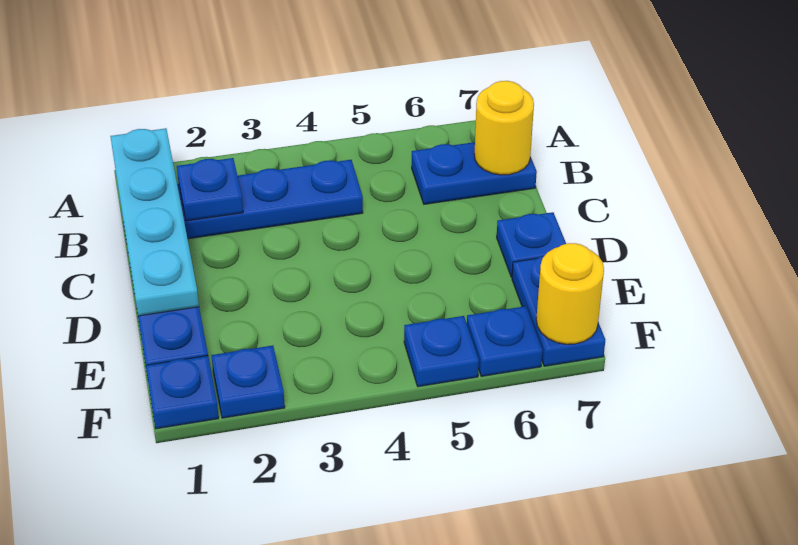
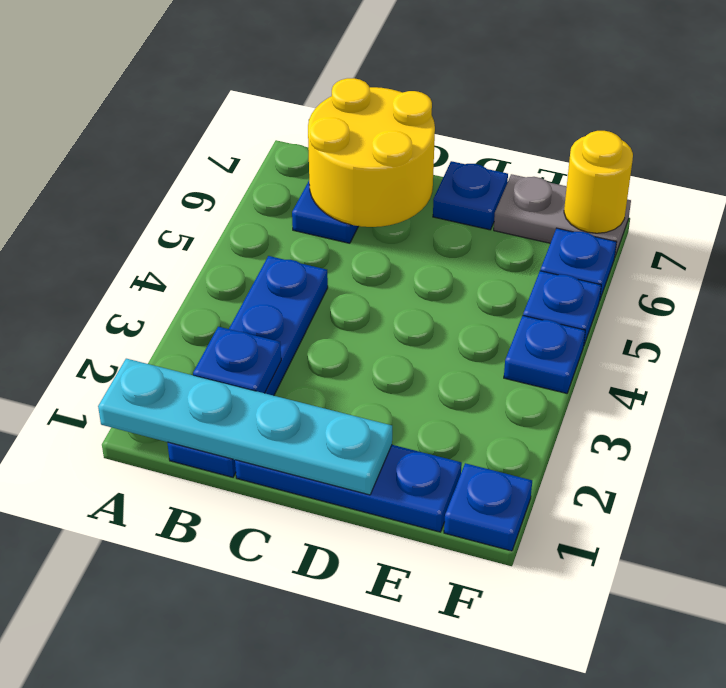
yellow round brick B7 level 2 -> yellow round brick B6:C7 level 2
blue plate E7:F7 level 1 -> grey plate E7:F7 level 1
blue plate F2 level 1 -> blue plate F4 level 1

